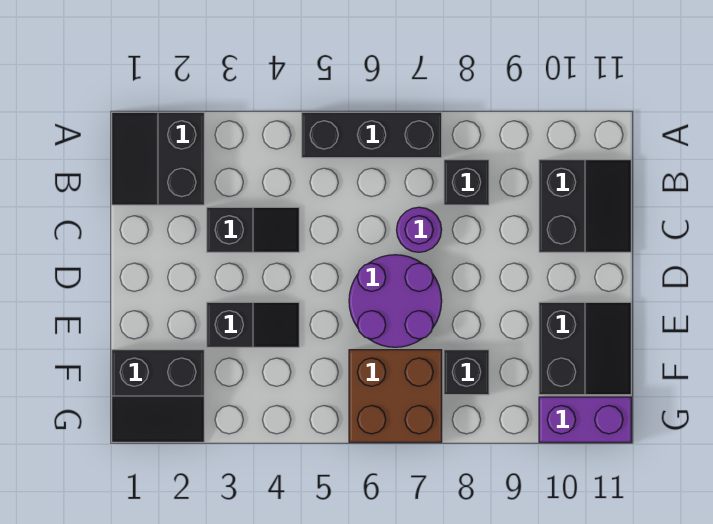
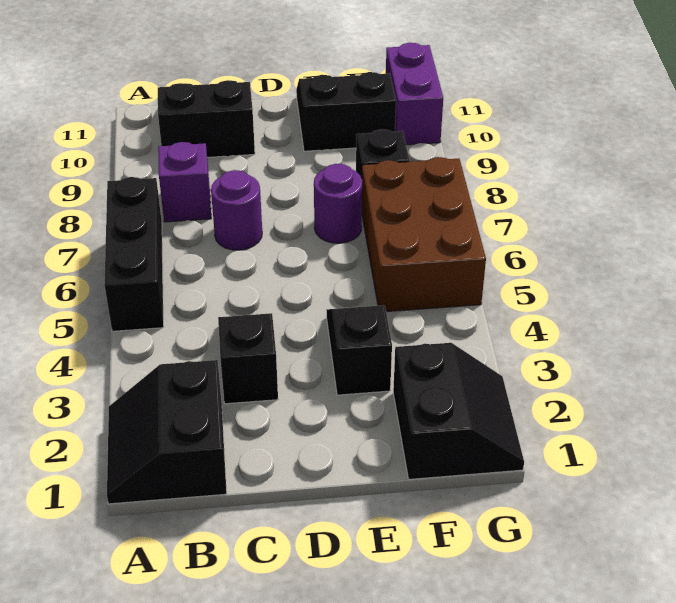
black slope A1:B2 level 1 top 2 -> black slope A1:B2 level 1 top B
black brick B8 level 1 -> purple brick B8 level 1
purple round brick D6:E7 level 1 -> purple round brick E7 level 1
brown brick F6:G7 level 1 -> brown brick F5:G7 level 1

